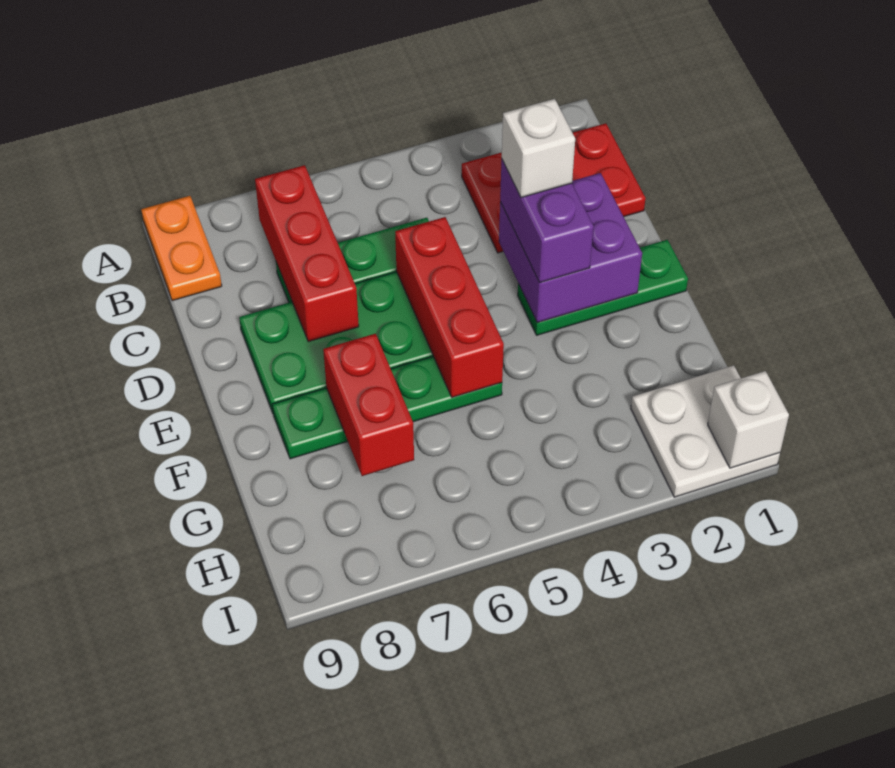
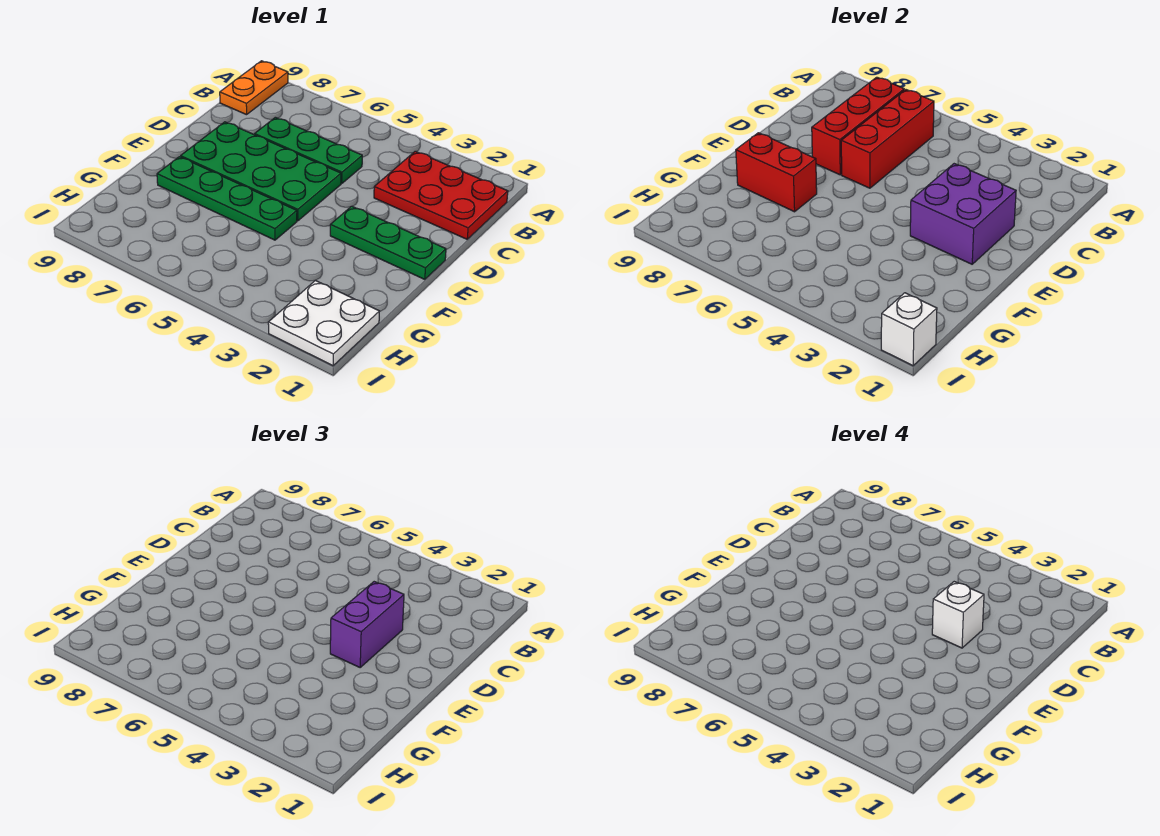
red brick D5:F5 level 2 -> red brick B6:D6 level 2
red brick F7:G7 level 2 -> red brick F7:F8 level 2

